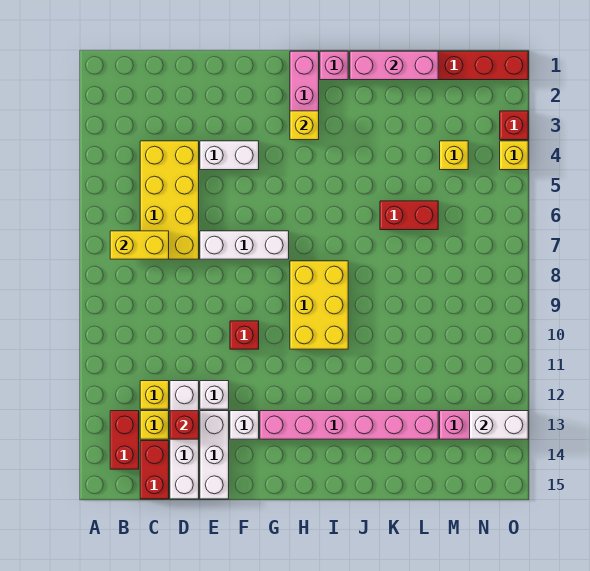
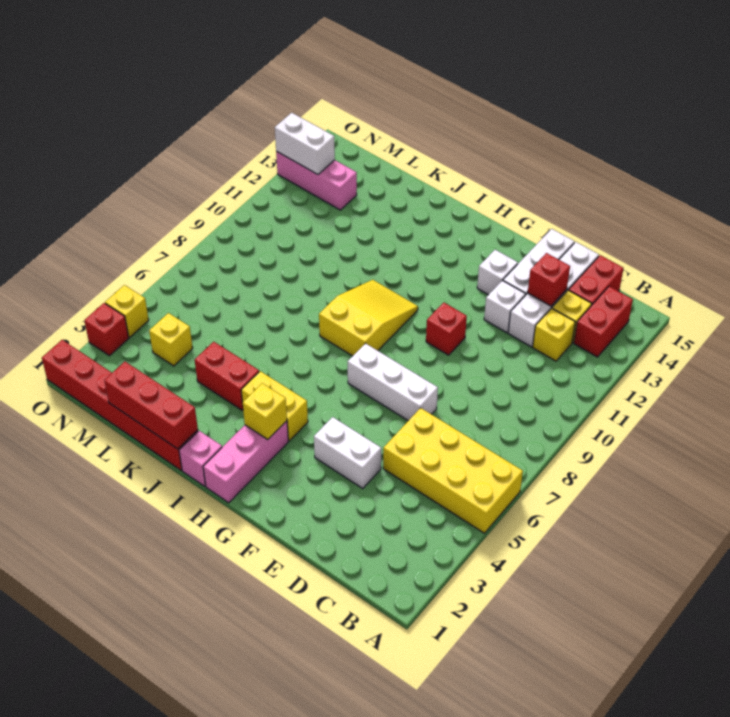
yellow brick B7:C7 level 2 -> yellow brick H4:I4 level 1
yellow brick C4:D7 level 1 -> yellow brick A5:D6 level 1
pink brick G13:L13 level 1 -> none
yellow brick H8:I10 level 1 -> yellow slope H8:I10 level 1 top 8
pink brick J1:L1 level 2 -> red brick J1:L1 level 2
red brick K6:L6 level 1 -> red brick J4:K4 level 1

